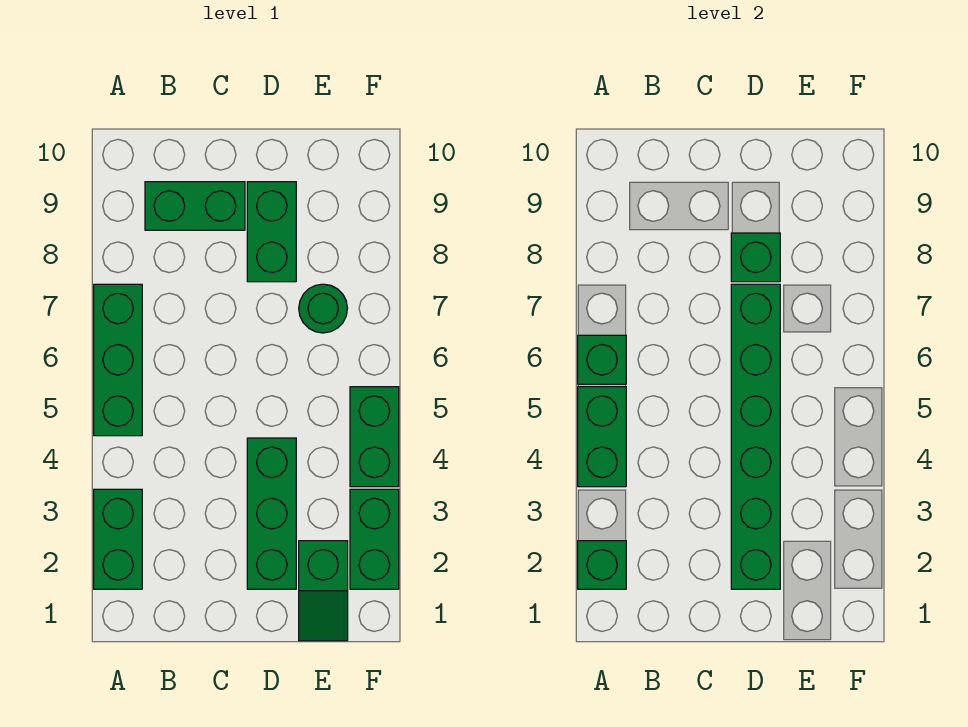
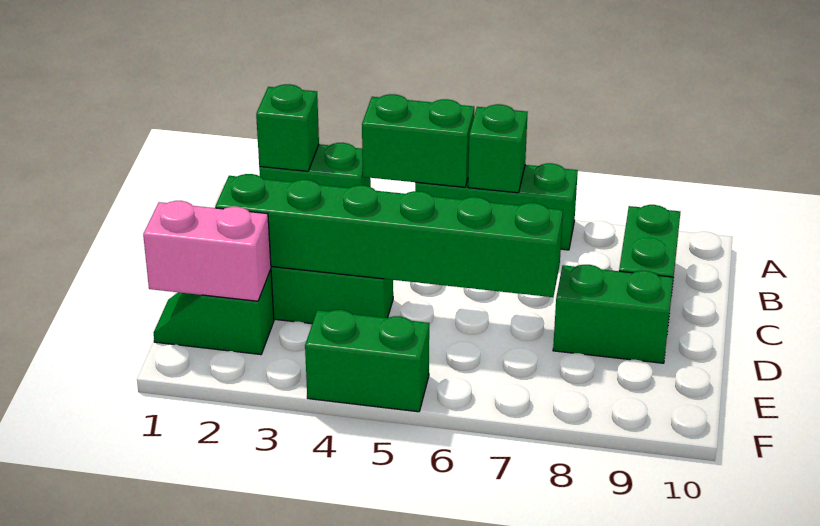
green brick D8 level 2 -> none
none -> pink brick E1:E2 level 2
green round brick E7 level 1 -> none
green brick F2:F3 level 1 -> none

